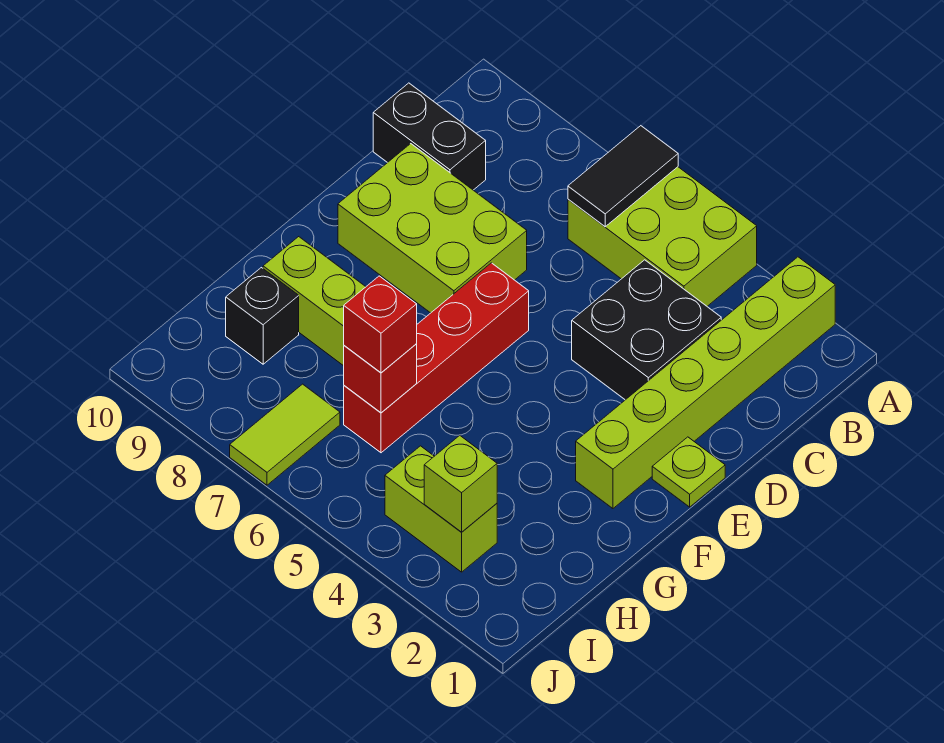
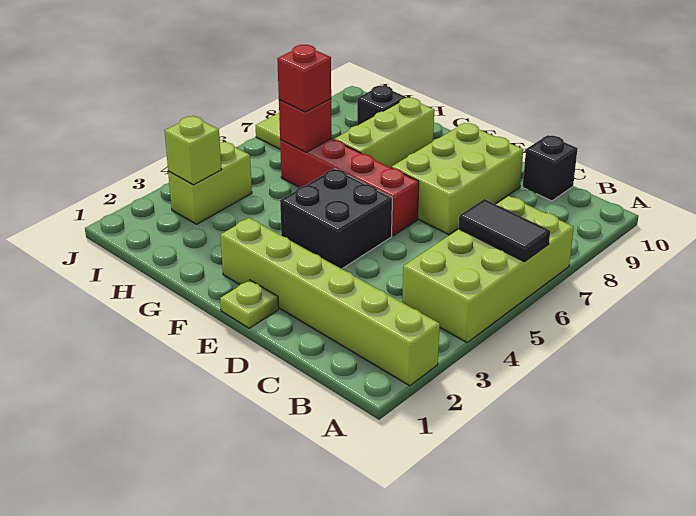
lime brick A4:B6 level 1 -> lime brick A4:B7 level 1
black brick C3:D4 level 1 -> black brick E4:F5 level 1
black brick C9:C10 level 1 -> black brick C10 level 1

